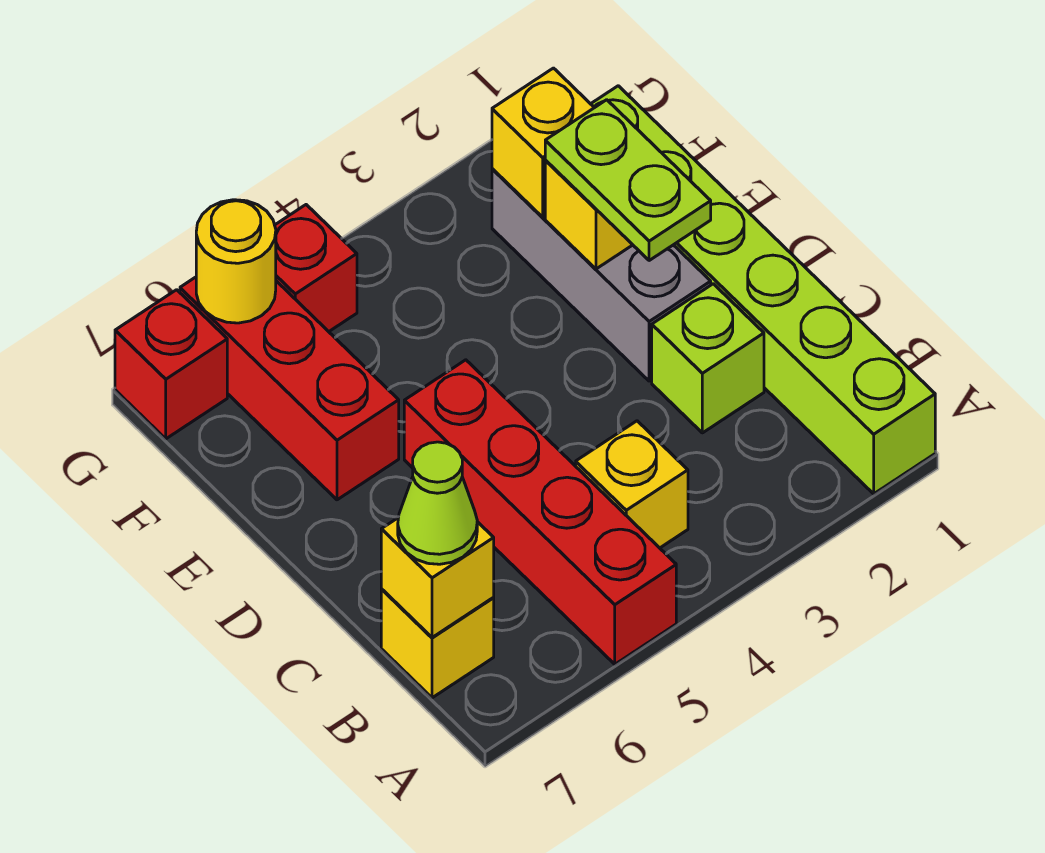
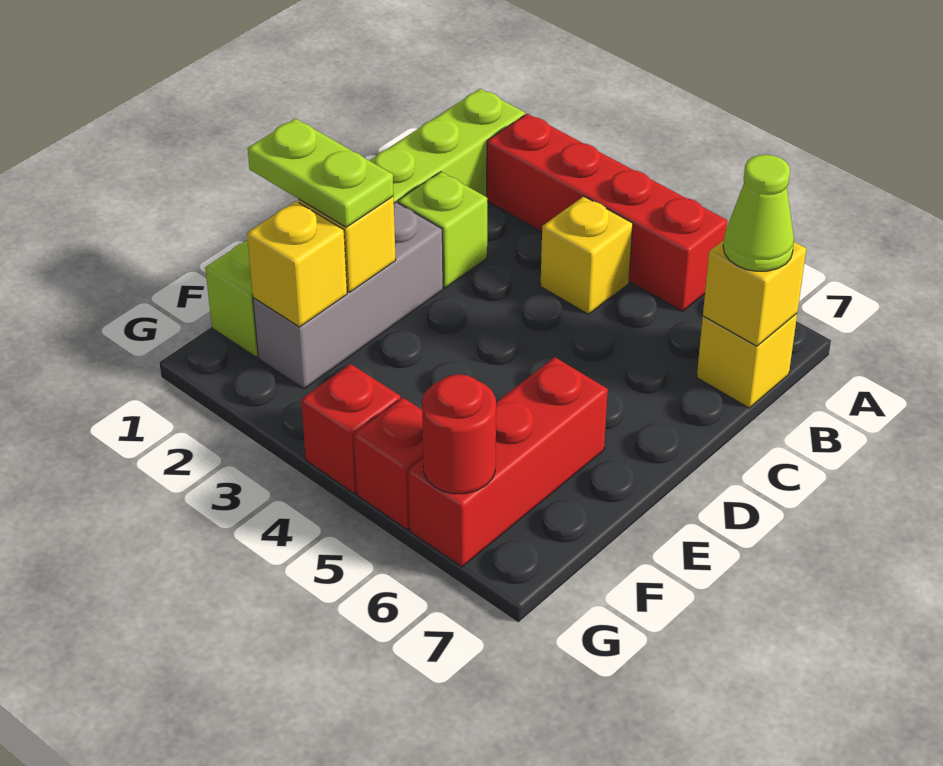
red brick A5:D5 level 1 -> red brick A2:A5 level 1
lime plate D2:E2 level 3 -> lime plate E1:E2 level 3
yellow round brick G6 level 2 -> red round brick G6 level 2
red brick G7 level 1 -> red brick G4 level 1

